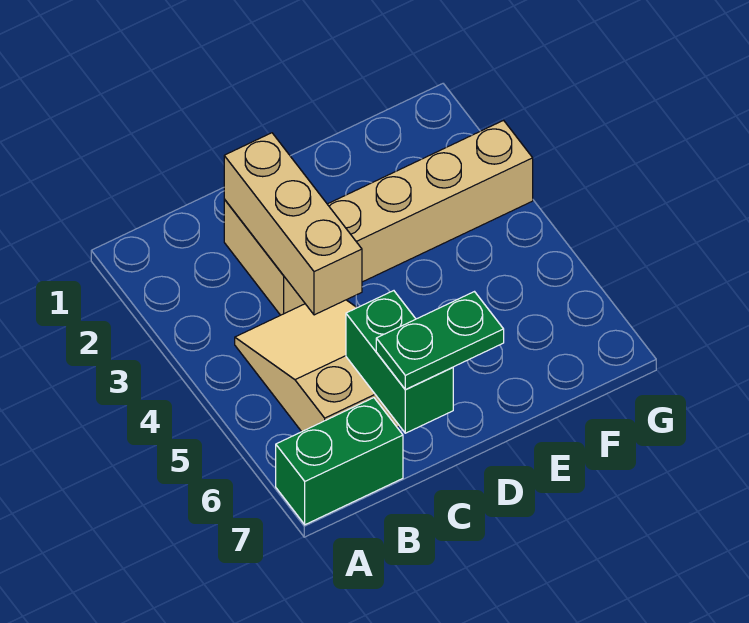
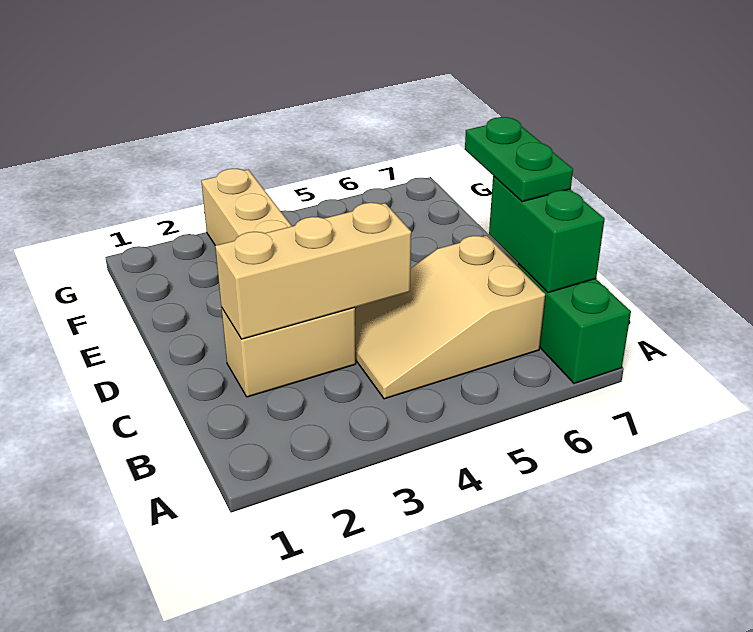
green brick C6:C7 level 2 -> green brick B7:C7 level 2

